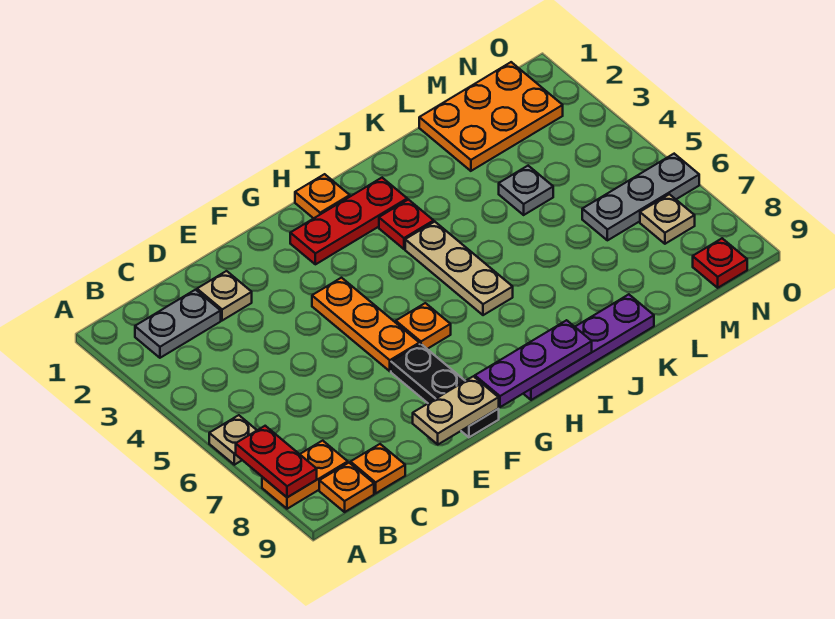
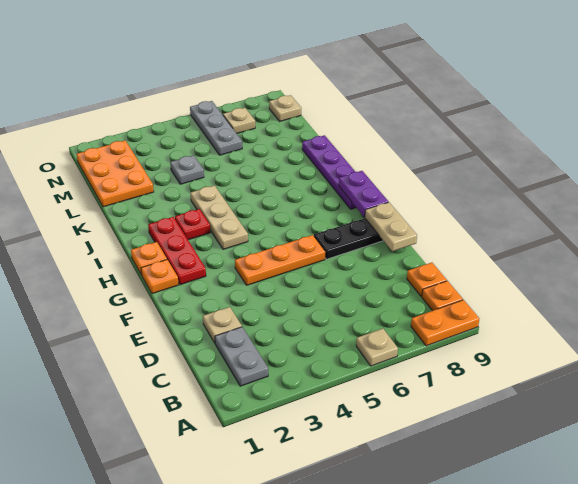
red plate A7:A8 level 2 -> none
orange plate A8:B8 level 1 -> orange plate A8:A9 level 1
orange plate G6 level 1 -> orange plate G1 level 1
purple plate G9:I9 level 2 -> purple plate G9:H9 level 2
tan plate I4:I6 level 1 -> tan plate H4:J4 level 1
red plate N9 level 1 -> tan plate N9 level 1

